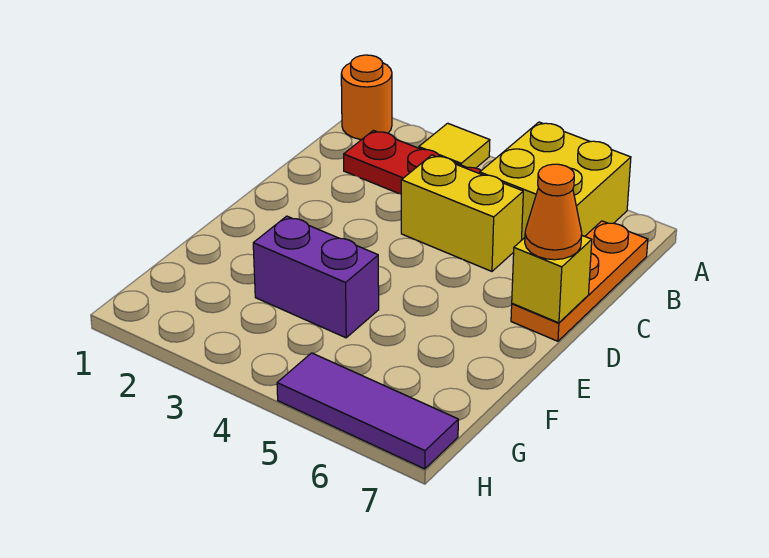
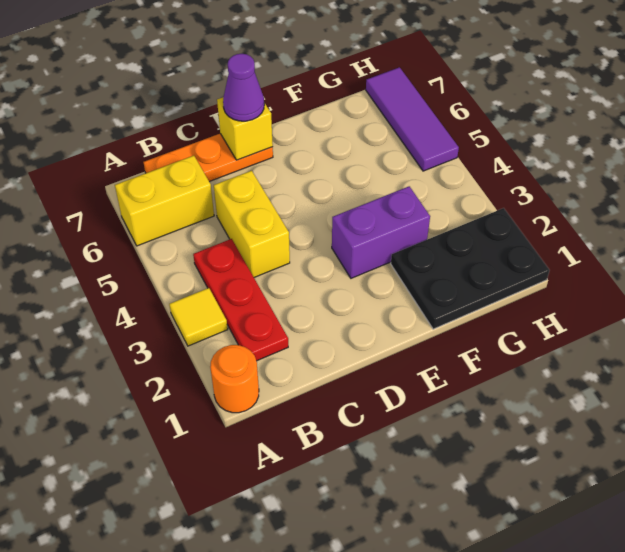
yellow brick A5:B6 level 1 -> yellow brick A6:B6 level 1
orange cone D7 level 3 -> purple cone D7 level 3
none -> black plate F1:H2 level 1
purple brick F3:F4 level 1 -> purple brick E3:F3 level 1

